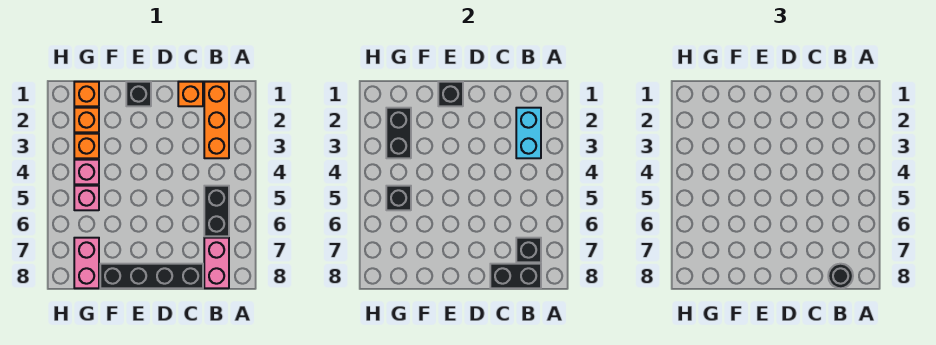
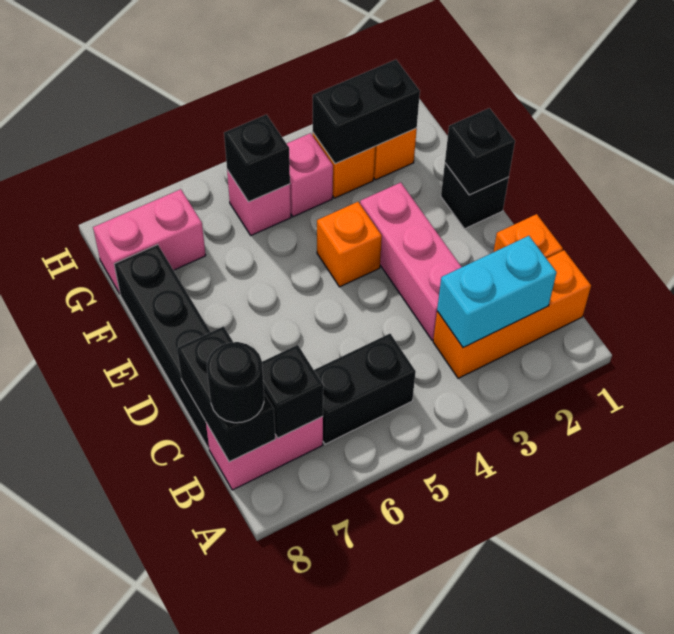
none -> pink brick C3:E3 level 1
orange brick G1 level 1 -> orange brick E4 level 1

